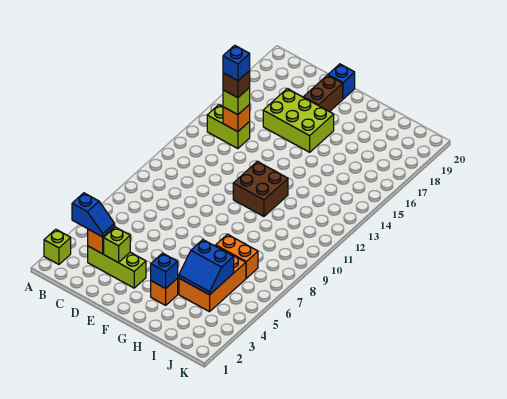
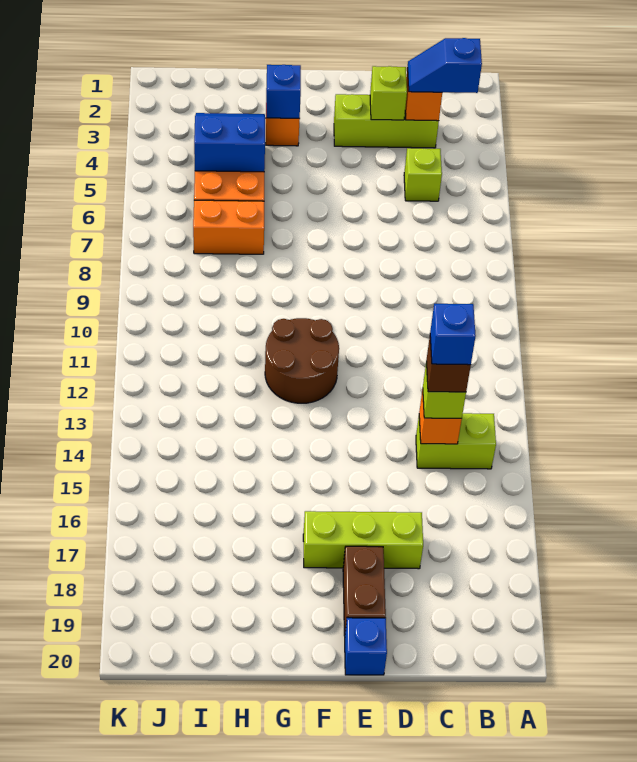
lime brick A2 level 1 -> lime brick C5 level 1
lime brick D16:F17 level 1 -> lime brick D17:F17 level 1
brown brick F11:G12 level 1 -> brown round brick F11:G12 level 1

